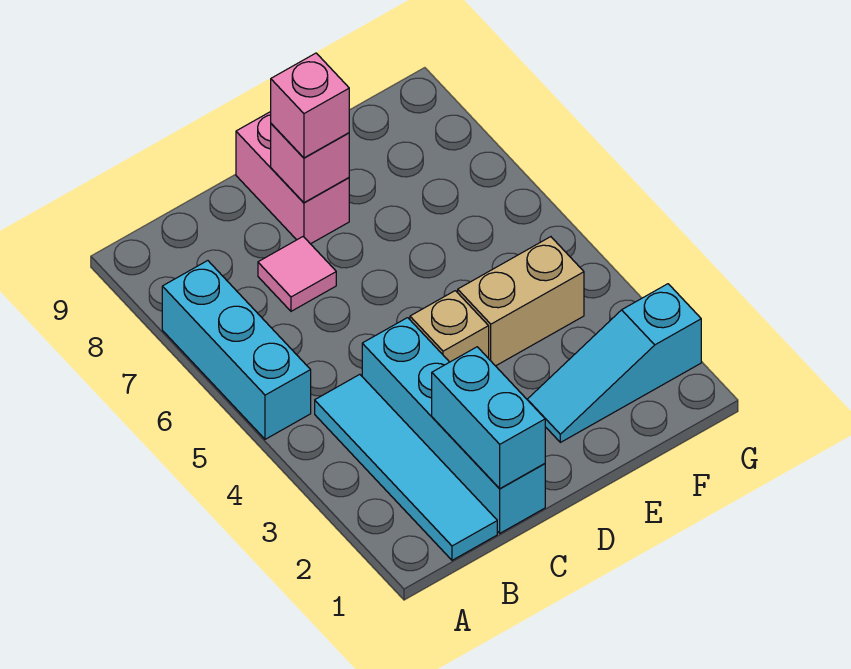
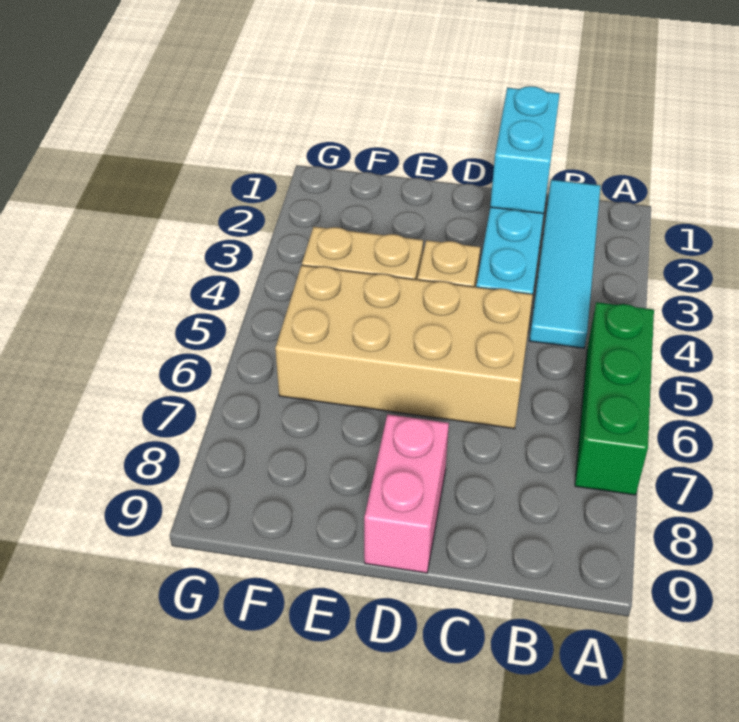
cyan brick A5:A7 level 1 -> green brick A5:A7 level 1
none -> tan brick C5:F6 level 1
pink tile C7 level 1 -> none
pink brick D8 level 2 -> none
pink brick D8 level 3 -> none
cyan slope E2:G2 level 1 top G -> none

